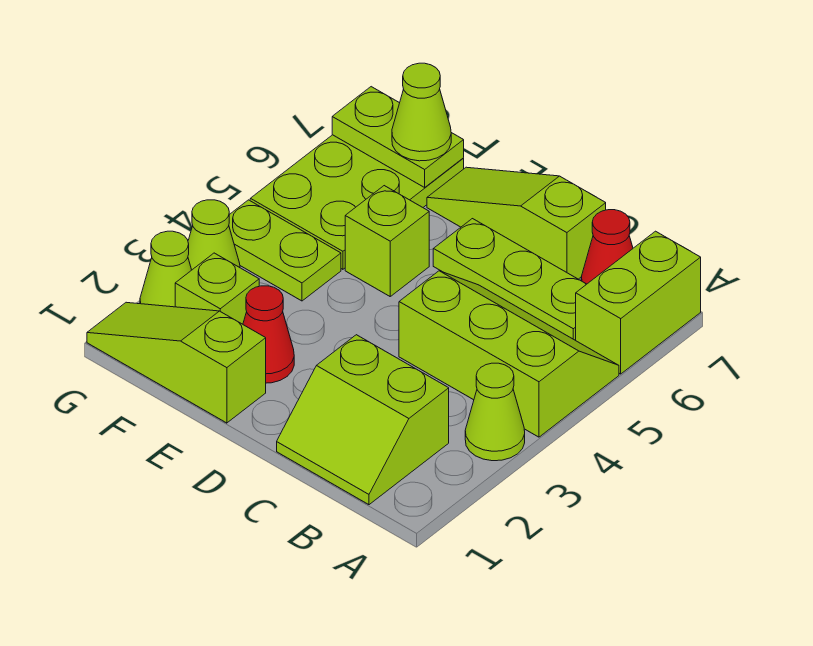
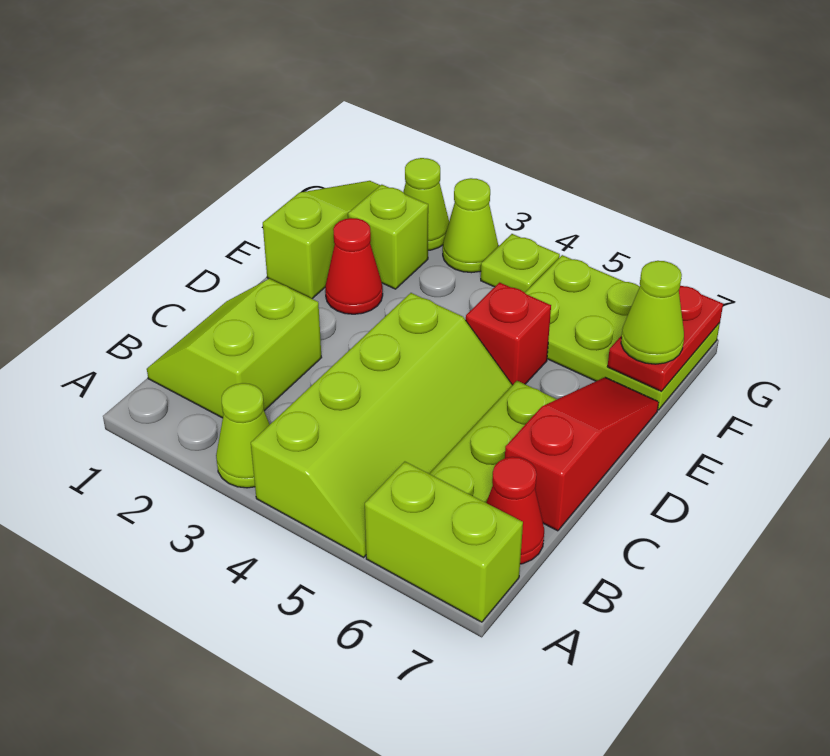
lime slope A4:C5 level 1 top 4 -> lime slope A4:D5 level 1 top 4
lime slope C7:E7 level 1 top C -> red slope C7:E7 level 1 top C
lime brick E5 level 1 -> red brick E5 level 1
lime plate F4:G4 level 1 -> lime plate G4 level 1
lime plate F7:G7 level 2 -> red plate F7:G7 level 2

